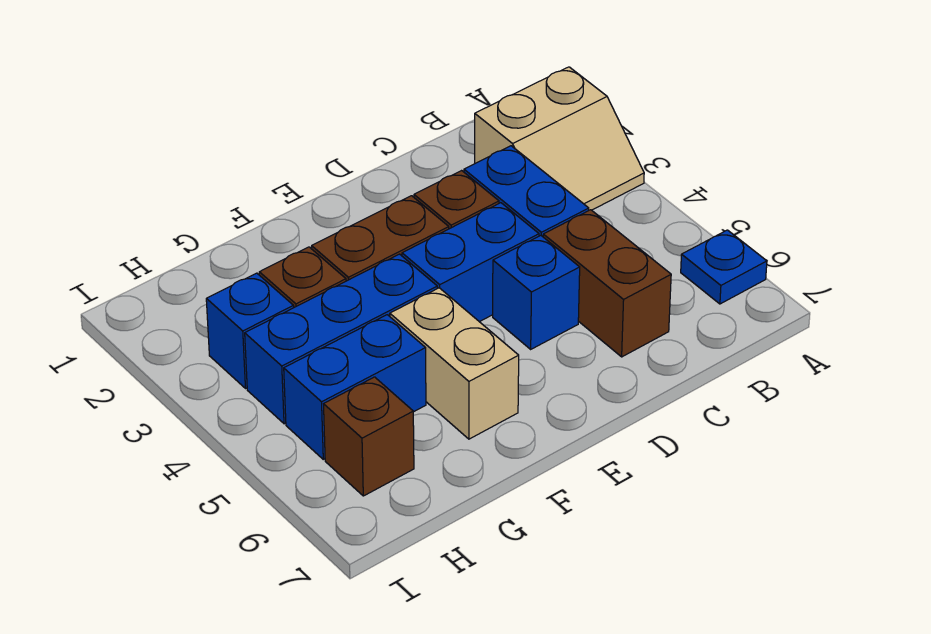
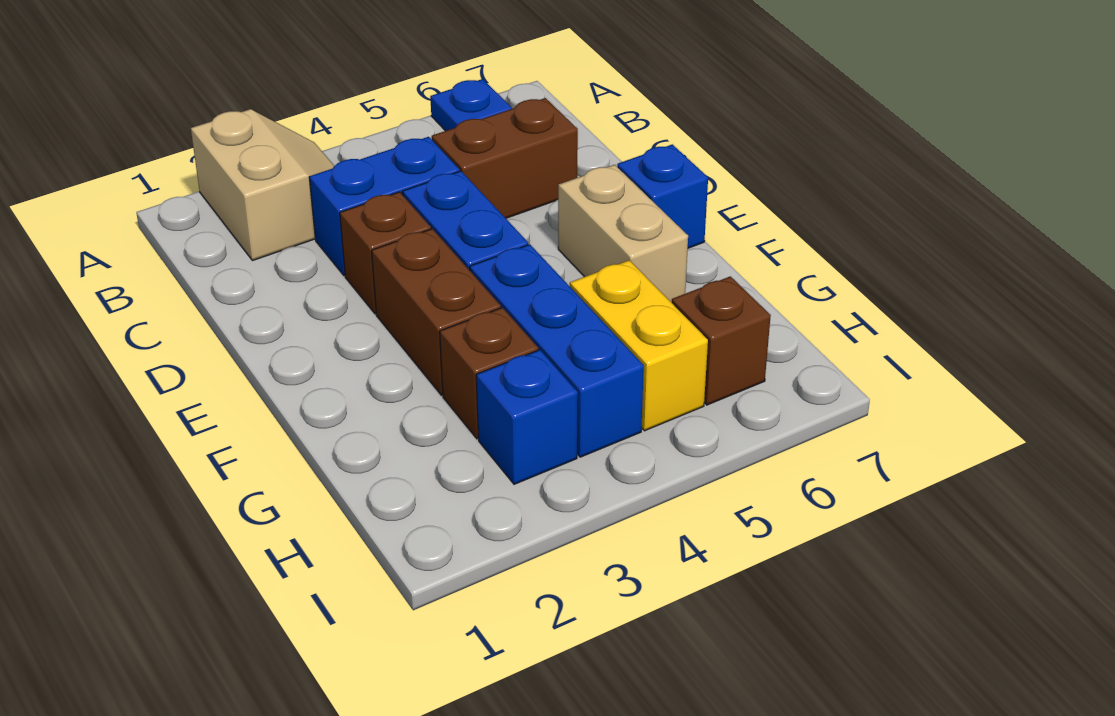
blue brick D5 level 1 -> blue brick E7 level 1
tan brick F5:F6 level 1 -> tan brick E6:F6 level 1
blue brick G5:H5 level 1 -> yellow brick G5:H5 level 1

